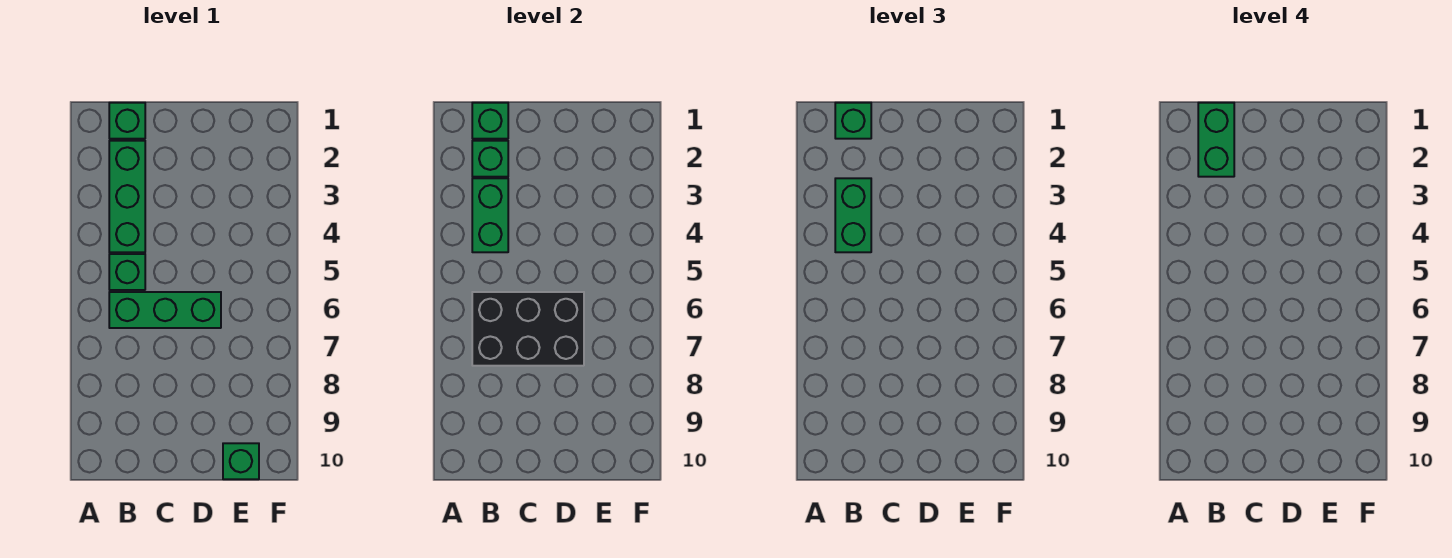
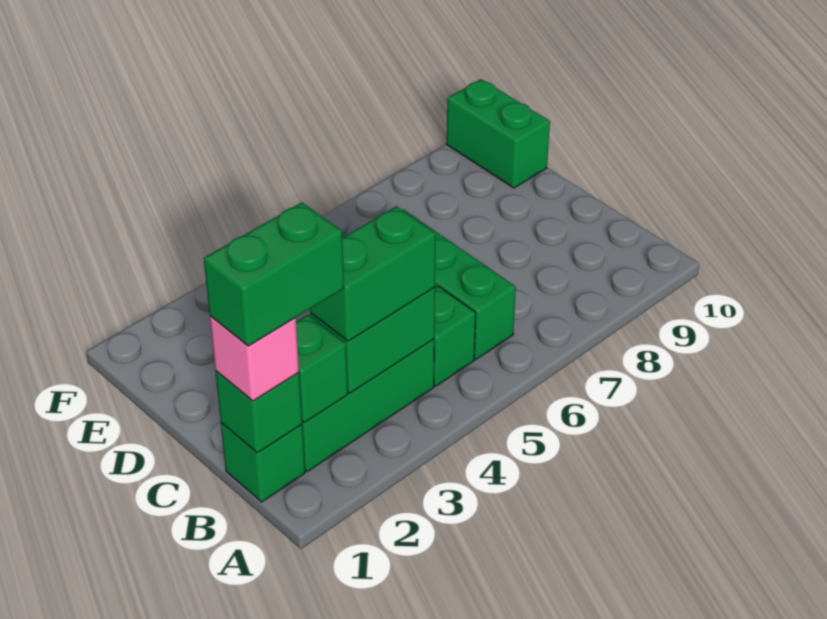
green brick B1 level 3 -> pink brick B1 level 3
black brick B6:D7 level 2 -> none
green brick E10 level 1 -> green brick E10:F10 level 1

